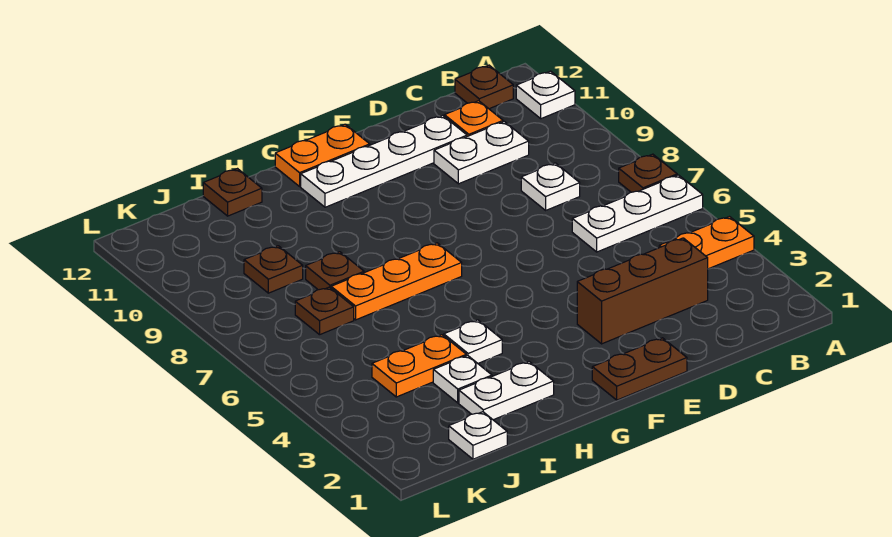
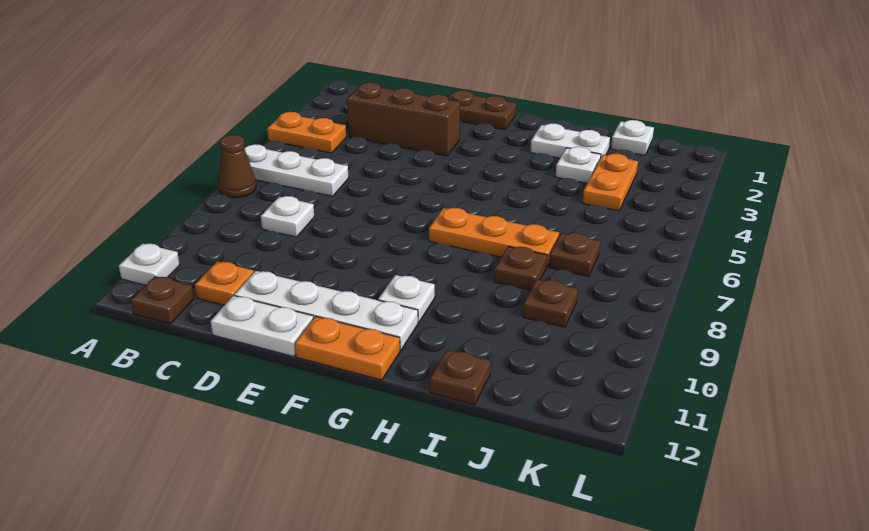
brown plate A7 level 1 -> brown cone A7 level 1
white plate C10:D10 level 1 -> white plate D12:E12 level 1
white plate H4 level 1 -> white plate G10 level 1
orange plate I4:J4 level 1 -> orange plate J3:J4 level 1

